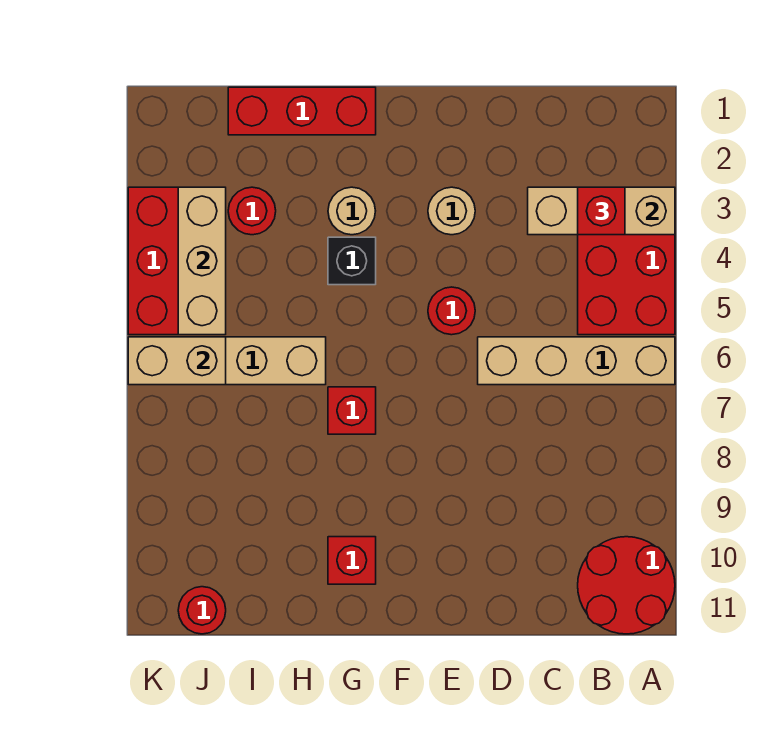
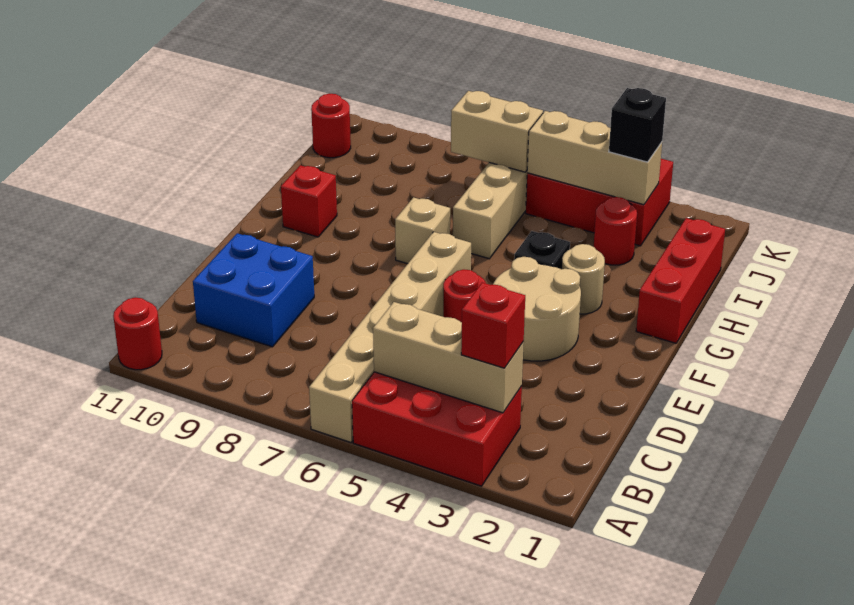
tan brick A3:C3 level 2 -> tan brick B3:B5 level 2
tan brick A6:D6 level 1 -> tan brick A6:F6 level 1
red round brick A10:B11 level 1 -> red round brick A11 level 1
none -> blue brick C9:D10 level 1
tan round brick E3 level 1 -> tan round brick E3:F4 level 1
red brick G7 level 1 -> tan brick G7 level 1
none -> black brick J3 level 3
tan brick J6:K6 level 2 -> tan brick J6:J7 level 2

